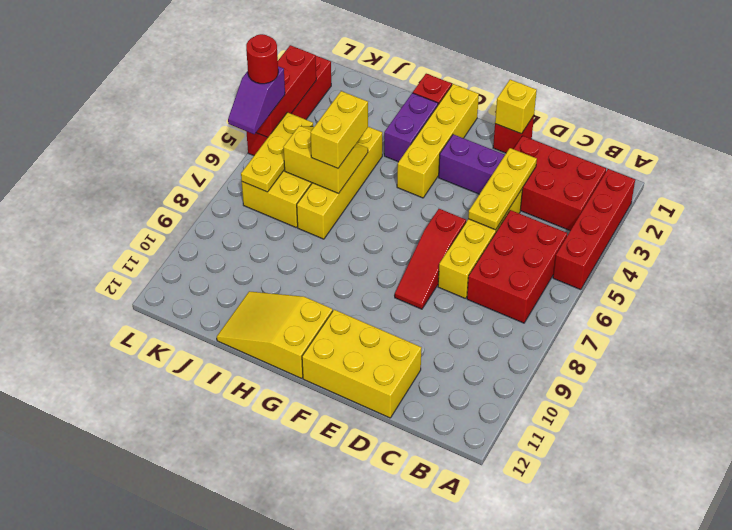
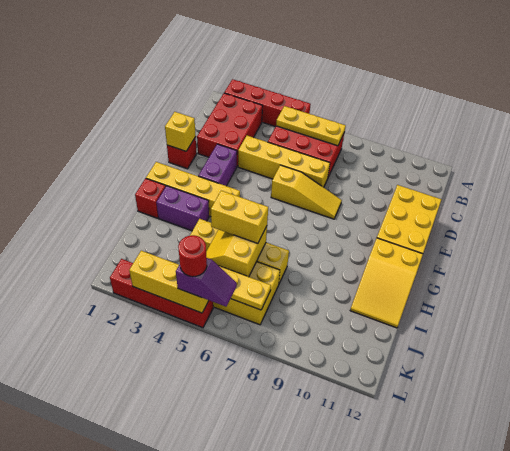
yellow plate D3:D5 level 2 -> yellow plate B5:B7 level 2
red slope E6:E8 level 1 top 6 -> yellow slope E6:E8 level 1 top 6
red brick L3:L5 level 2 -> yellow brick L3:L5 level 2

